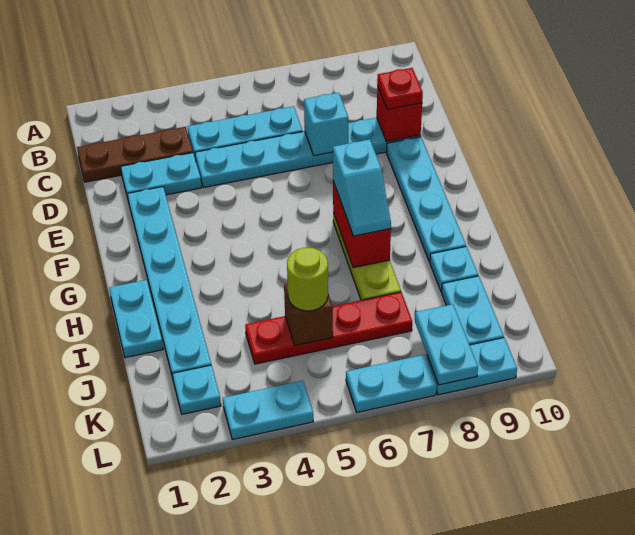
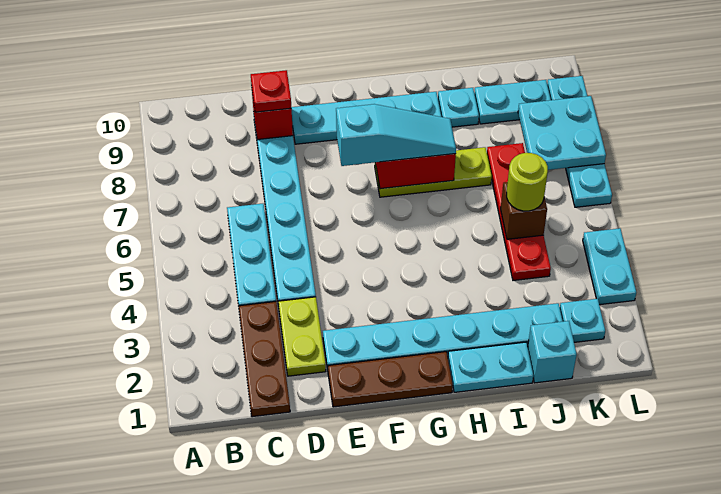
cyan plate D2:D3 level 1 -> lime plate D2:D3 level 1
cyan brick D7 level 2 -> cyan brick J1 level 1
none -> brown plate E1:G1 level 1
cyan slope G7:H7 level 3 top G -> cyan slope F7:H7 level 3 top F
cyan plate K8:L8 level 2 -> cyan plate K7:L8 level 2

